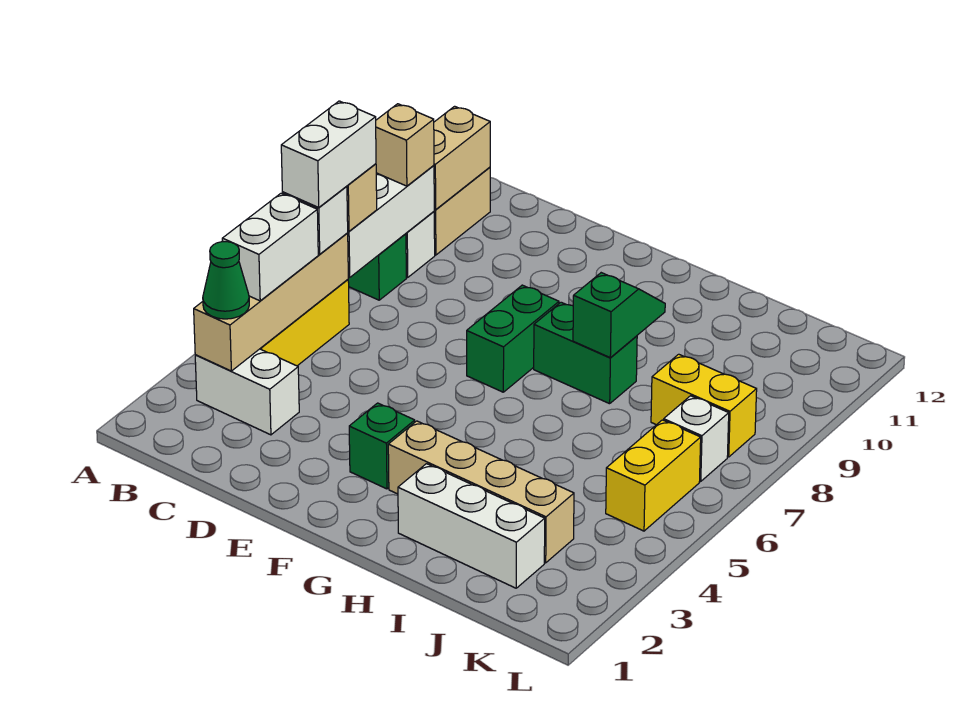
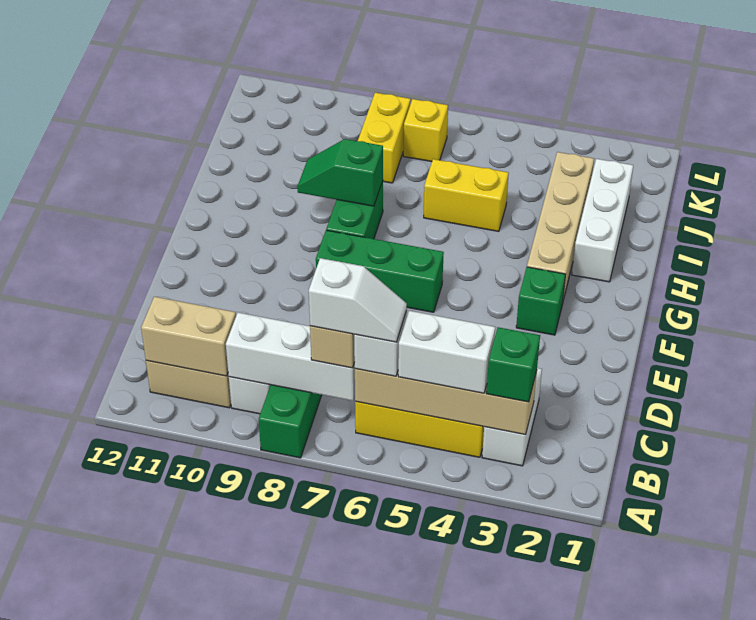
green cone B3 level 3 -> green brick B3 level 3
white brick B6:B7 level 4 -> white slope B6:B7 level 4 top 7
tan brick B9 level 3 -> none
green brick F7:F8 level 1 -> green brick F6:F8 level 1
yellow brick K5:K6 level 1 -> yellow brick I5:I6 level 1
white brick K7 level 1 -> yellow brick K7 level 1

